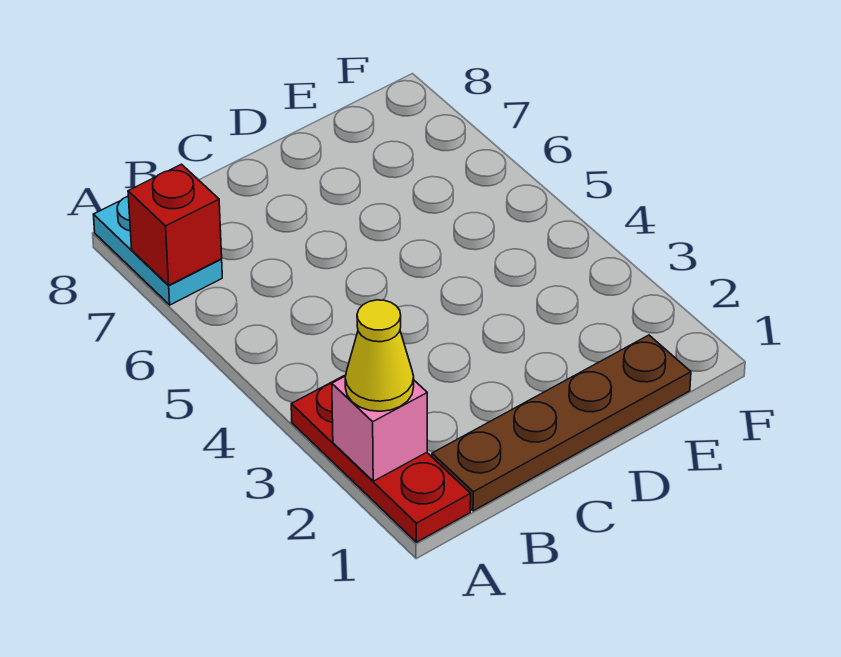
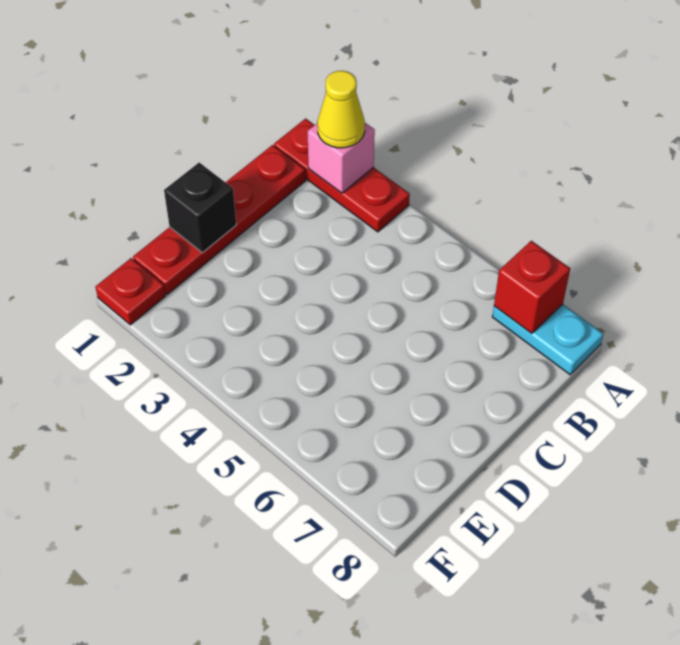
brown plate B1:E1 level 1 -> red plate B1:E1 level 1
none -> black brick D1 level 2
none -> red plate F1 level 1

